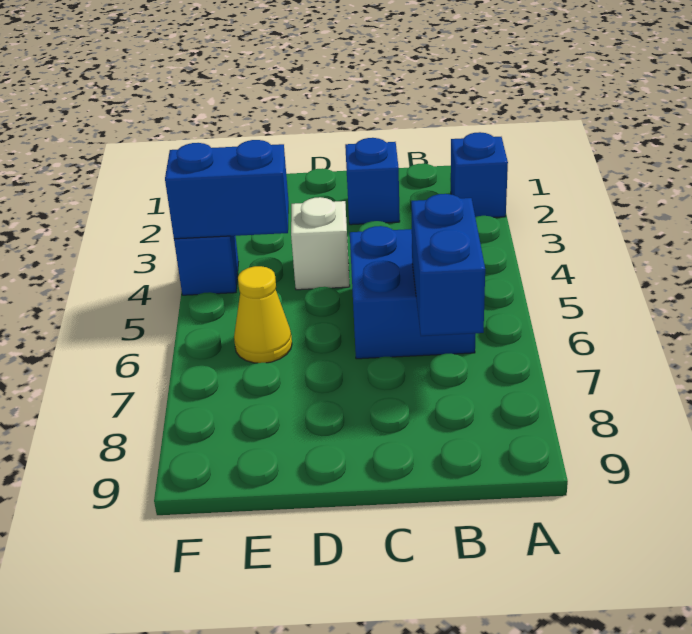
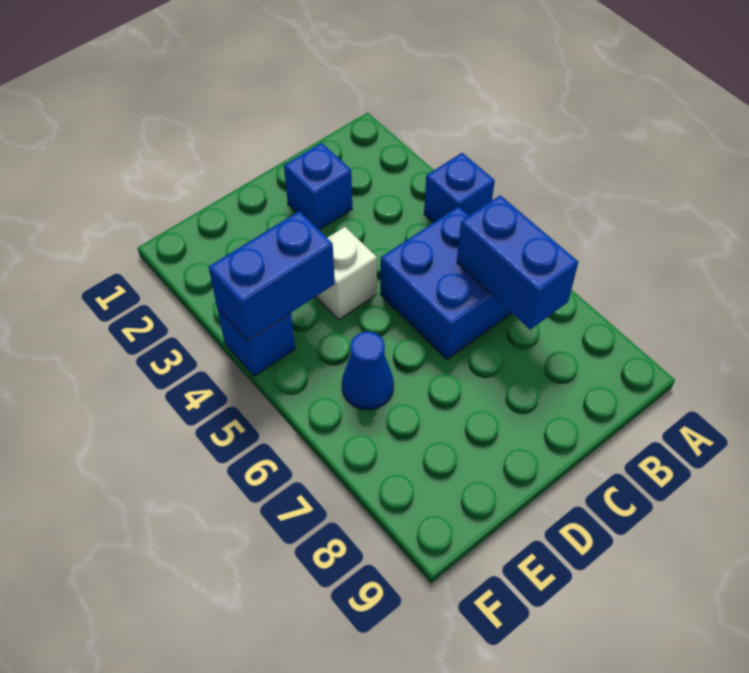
blue brick A2 level 1 -> blue brick A4 level 1
yellow cone E6 level 1 -> blue cone E6 level 1

